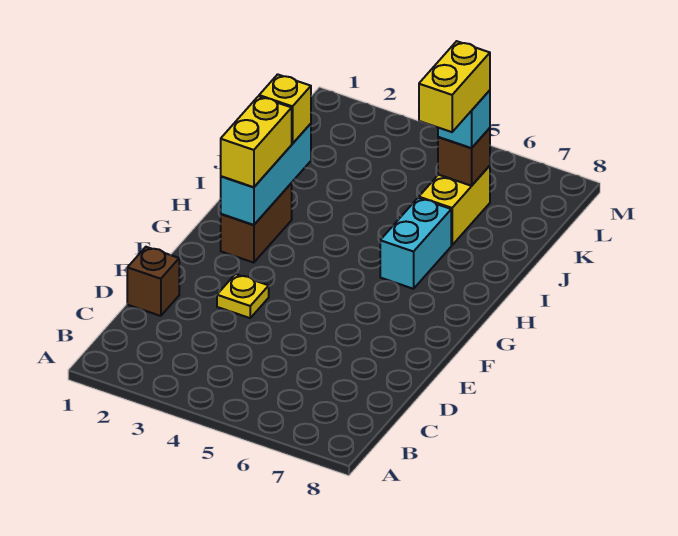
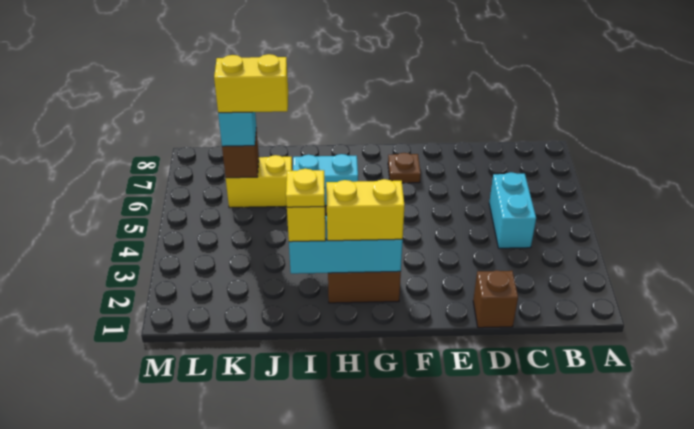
none -> cyan brick C4:C5 level 1
yellow plate E3 level 1 -> yellow plate I2 level 4
none -> brown plate F7 level 1

